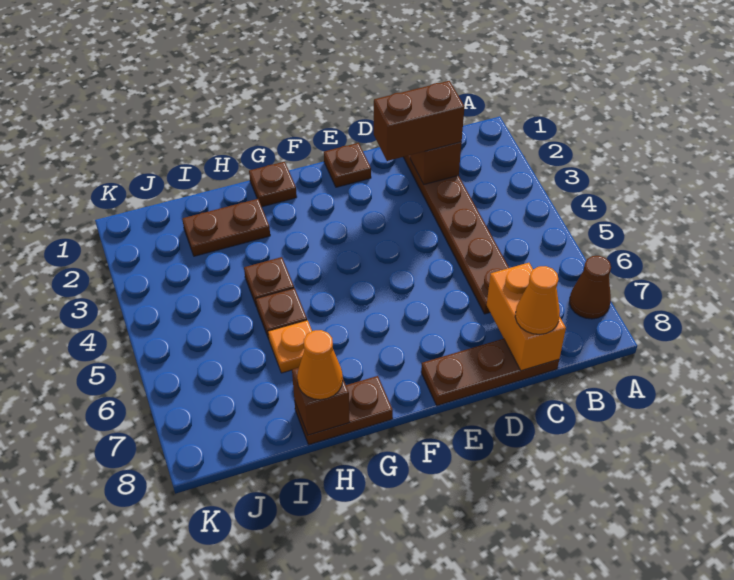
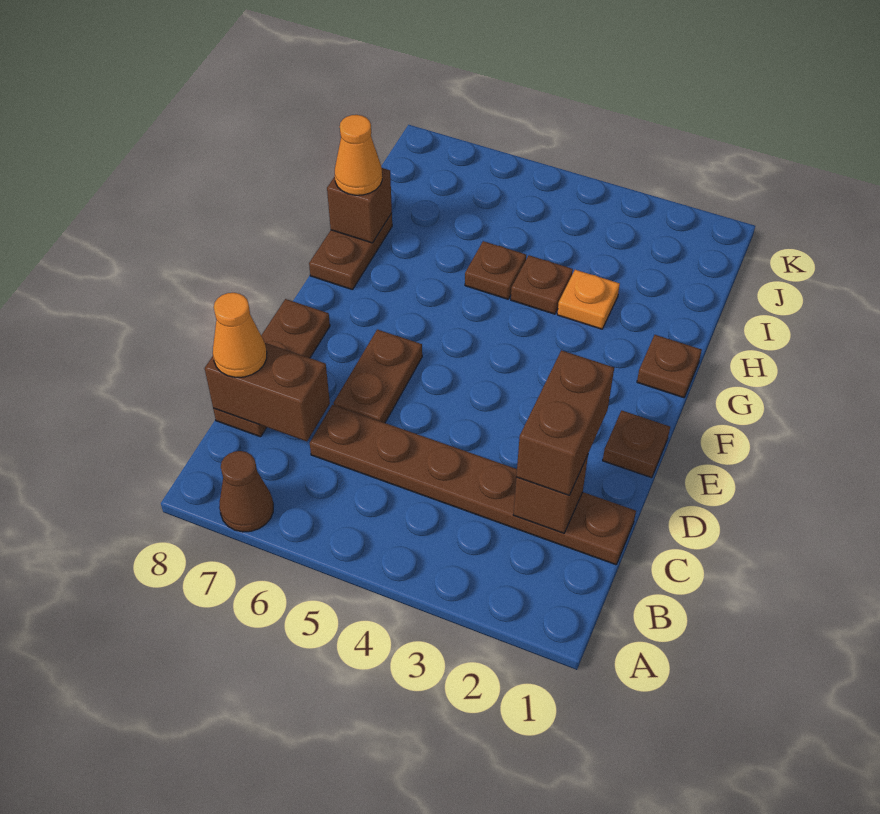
orange brick C7:C8 level 2 -> brown brick C7:C8 level 2
brown plate H2:I2 level 1 -> brown plate D6:E6 level 1
orange plate H6 level 1 -> orange plate H3 level 1

